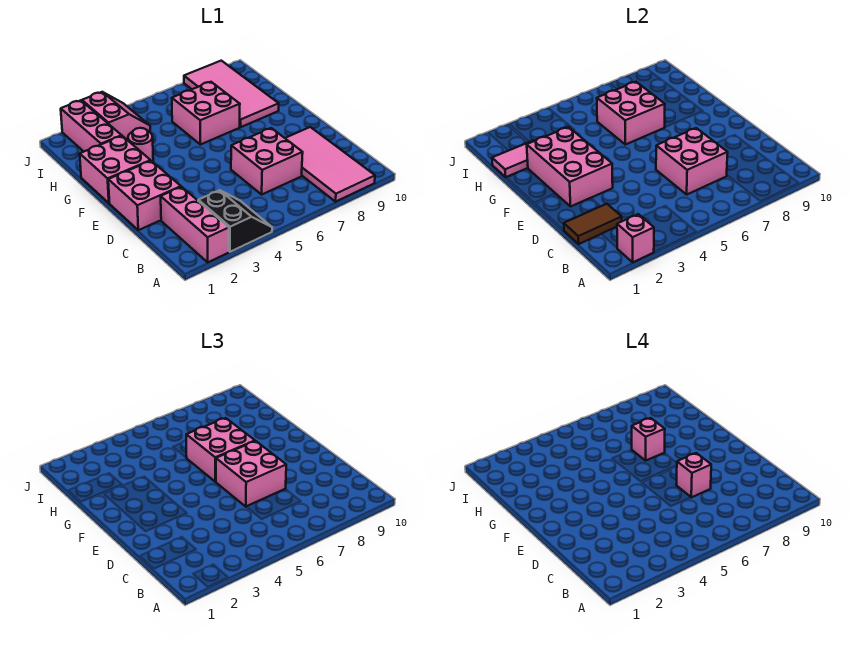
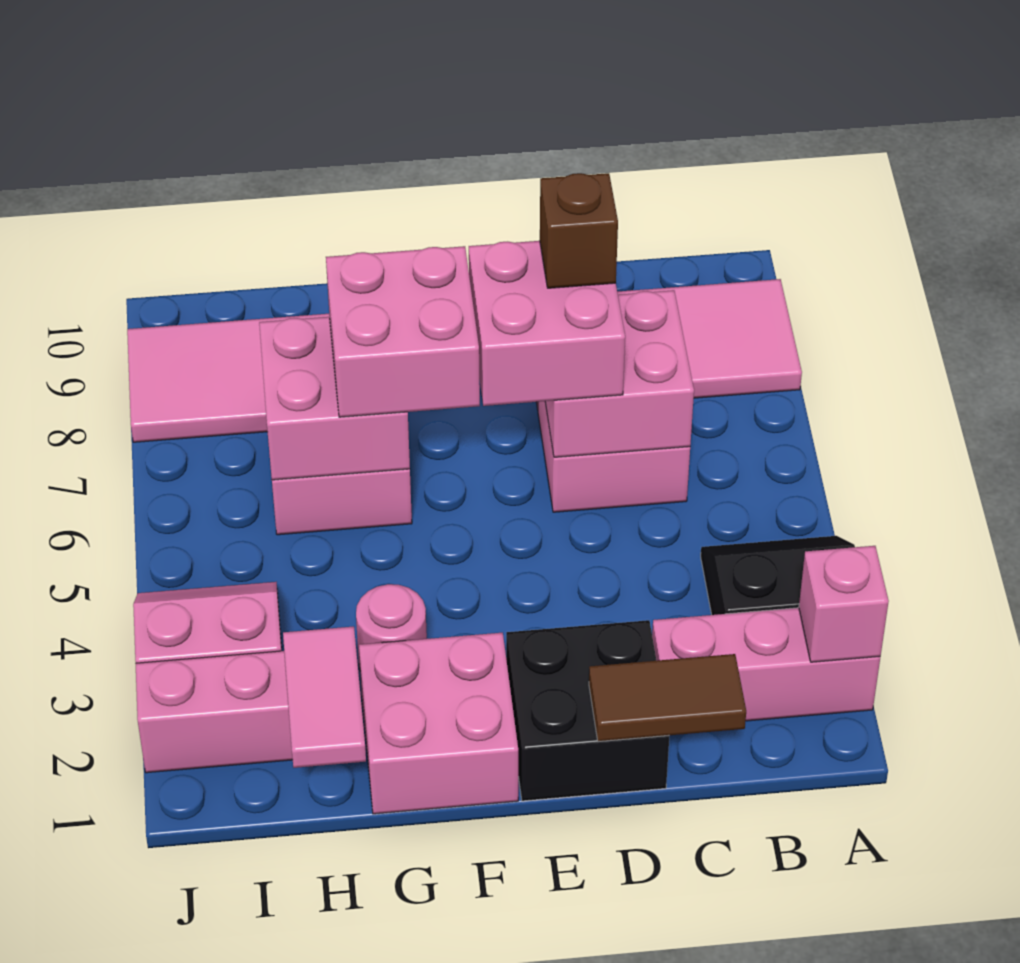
brown tile C1:C2 level 2 -> brown tile C1:D1 level 2
pink brick D1:E2 level 1 -> black brick D1:E2 level 1
pink brick D7 level 4 -> brown brick D7 level 4
pink brick E2:G3 level 2 -> none
pink brick G7 level 4 -> none

